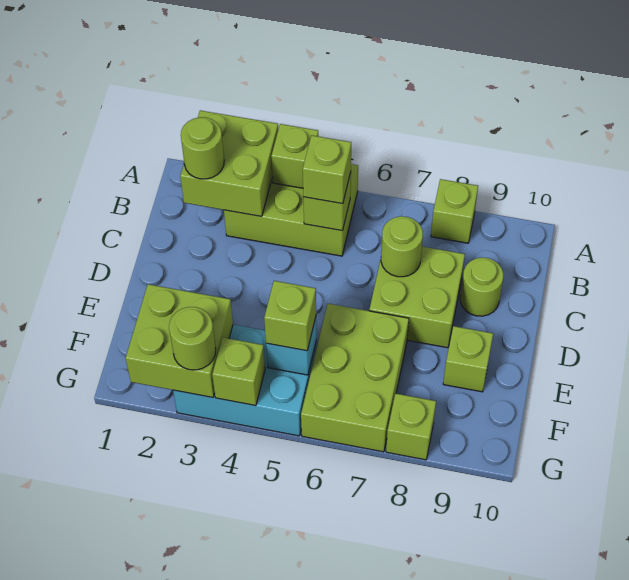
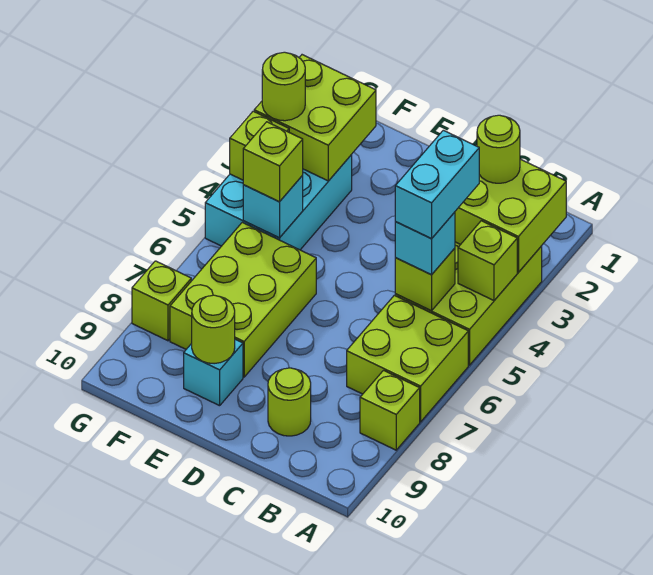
none -> cyan brick B4:B5 level 4
lime brick B5 level 3 -> cyan brick B5 level 3
lime brick C7:D8 level 1 -> lime brick A6:B7 level 1
lime round brick C7 level 2 -> lime round brick E9 level 2
lime brick E6:G7 level 1 -> lime brick E6:F8 level 1
lime brick E9 level 1 -> cyan brick E9 level 1

